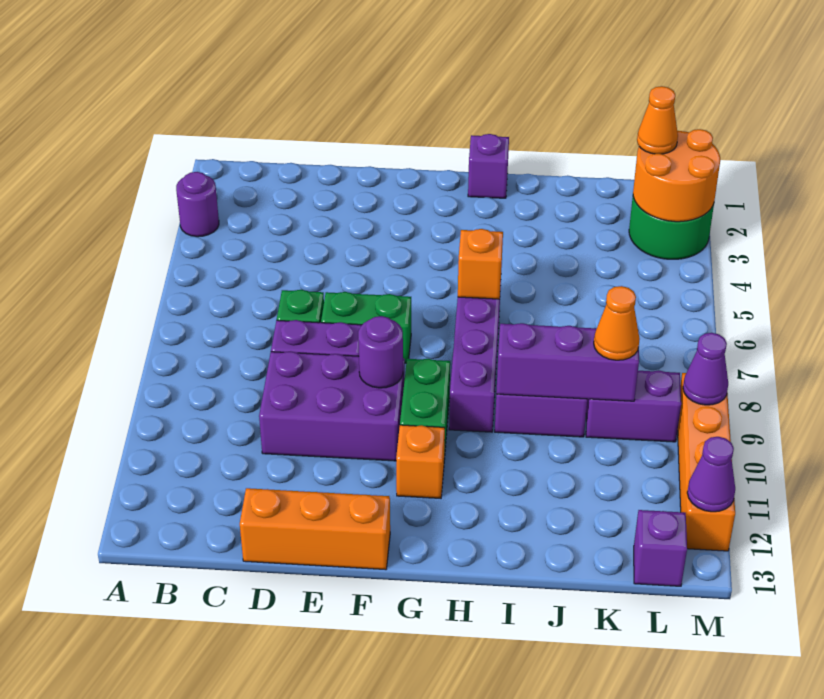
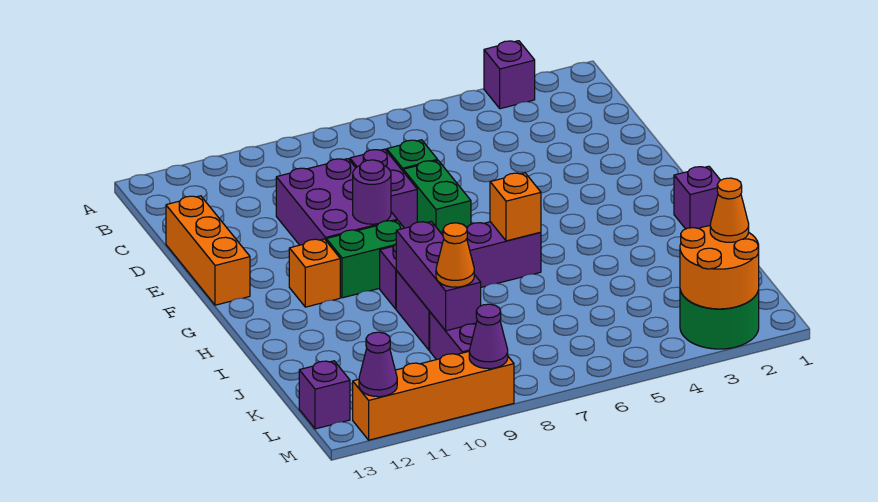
purple round brick A3 level 1 -> purple brick A3 level 1

